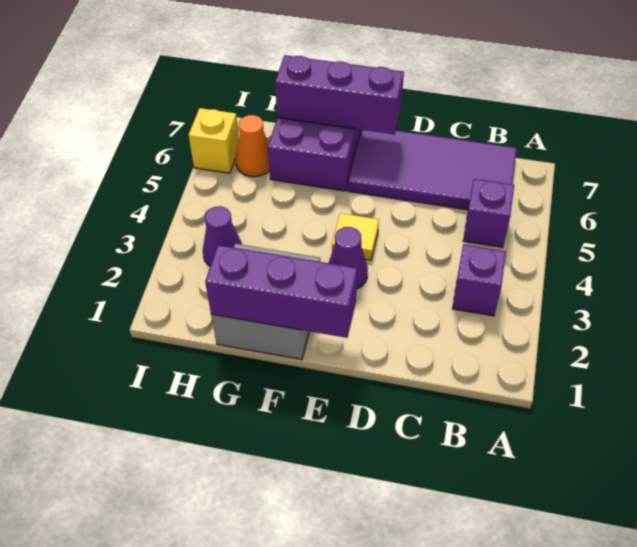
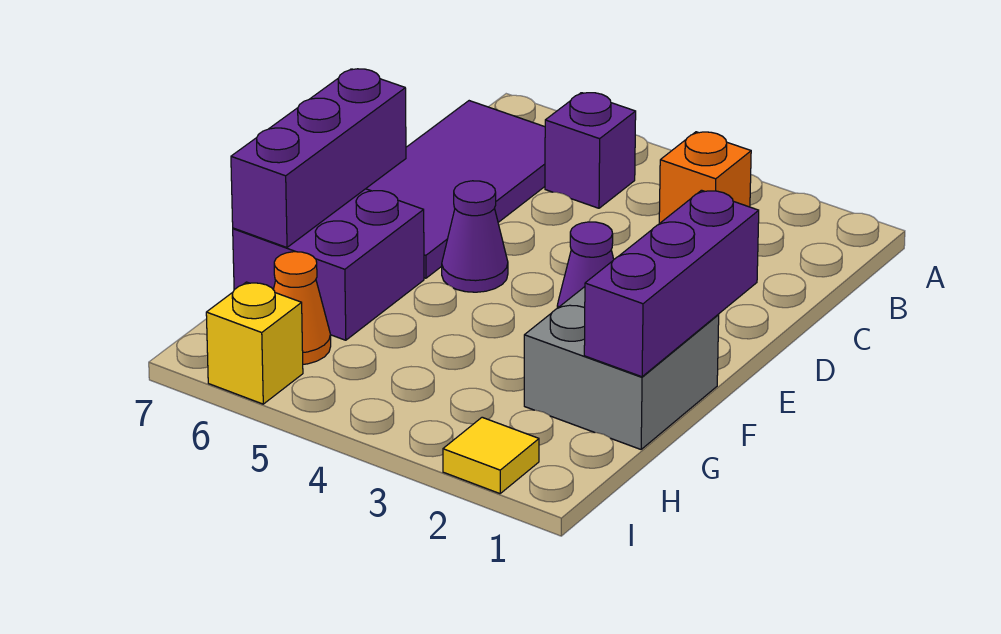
purple brick B3 level 1 -> orange brick B3 level 1
yellow tile E4 level 1 -> yellow tile I2 level 1
purple cone H3 level 1 -> purple cone E5 level 1

